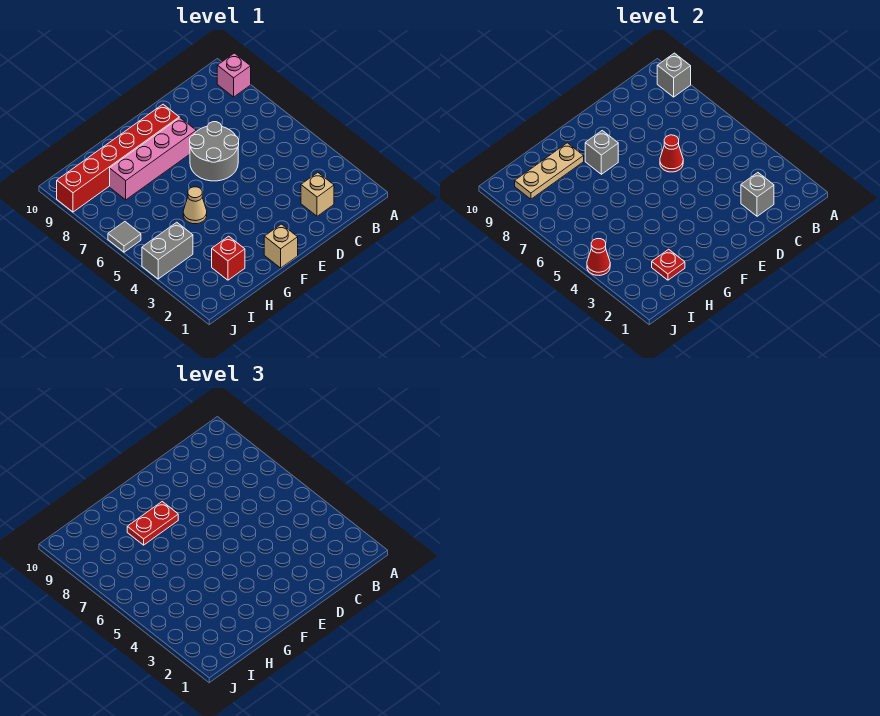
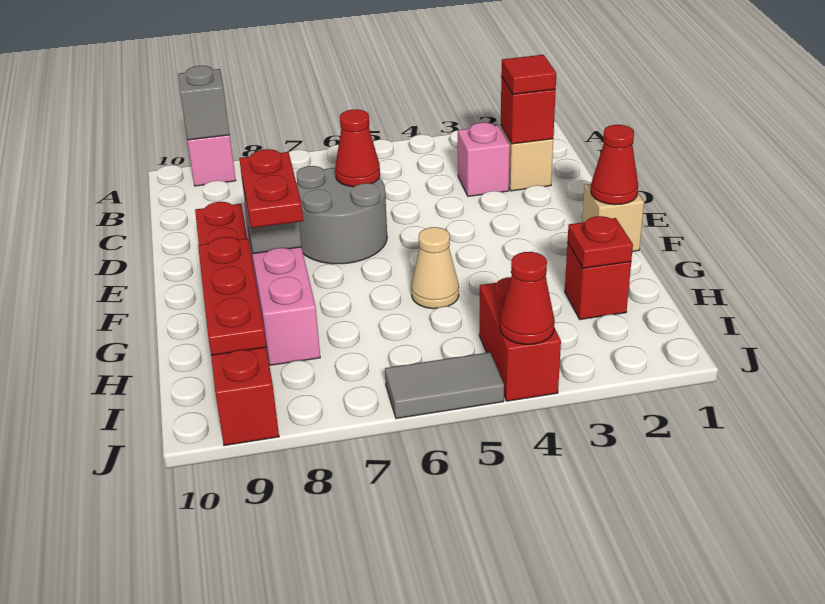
grey brick C2 level 2 -> red brick C2 level 2
none -> red tile C2 level 3
none -> pink brick C3 level 1
none -> red cone F1 level 2
tan plate G9:I9 level 2 -> red plate G9:I9 level 2
grey brick I4:J4 level 1 -> red brick I4:J4 level 1
grey tile J6 level 1 -> grey tile J5:J6 level 1

